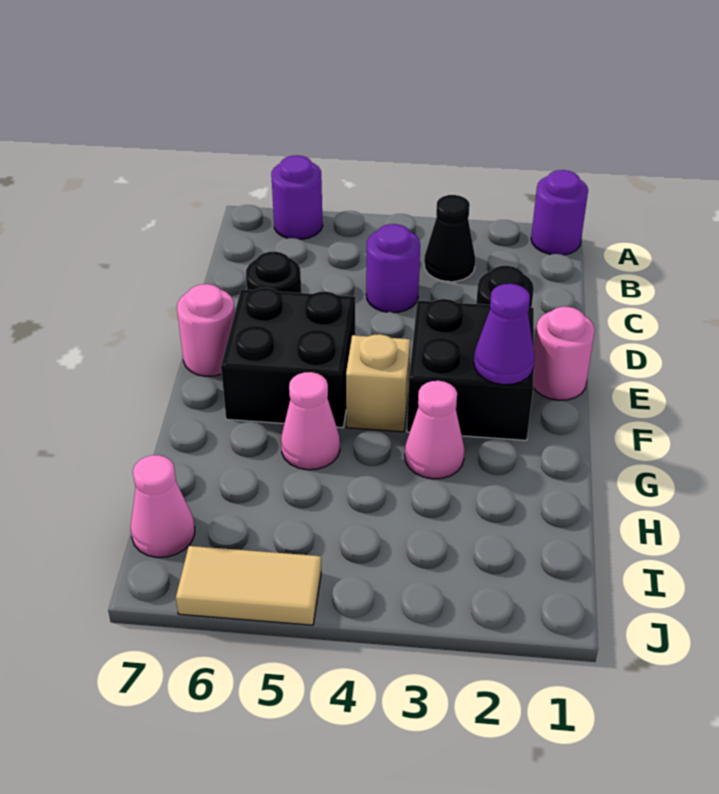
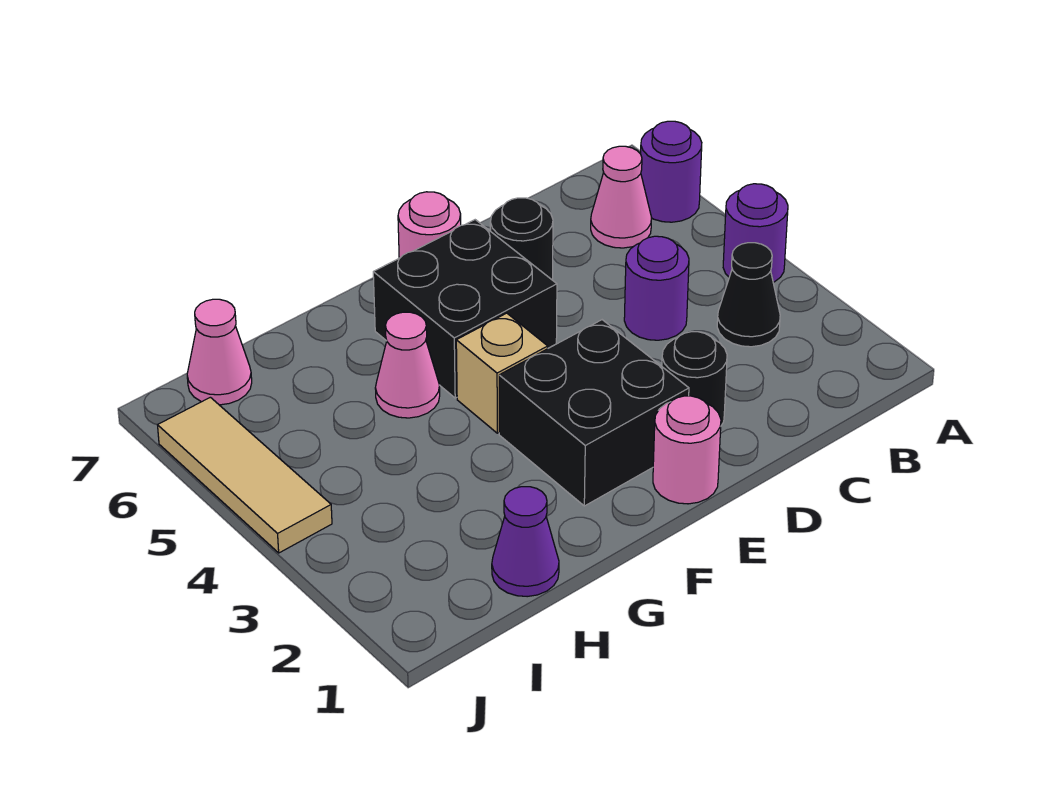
purple round brick A1 level 1 -> purple round brick A4 level 1
purple cone F2 level 2 -> purple cone H1 level 1
pink cone G3 level 1 -> pink cone B6 level 1
tan tile J5:J6 level 1 -> tan tile J4:J6 level 1

